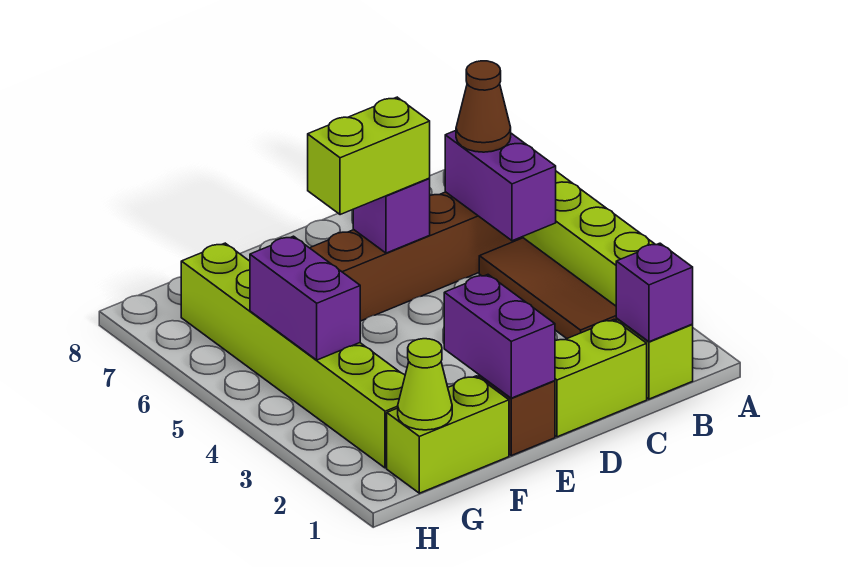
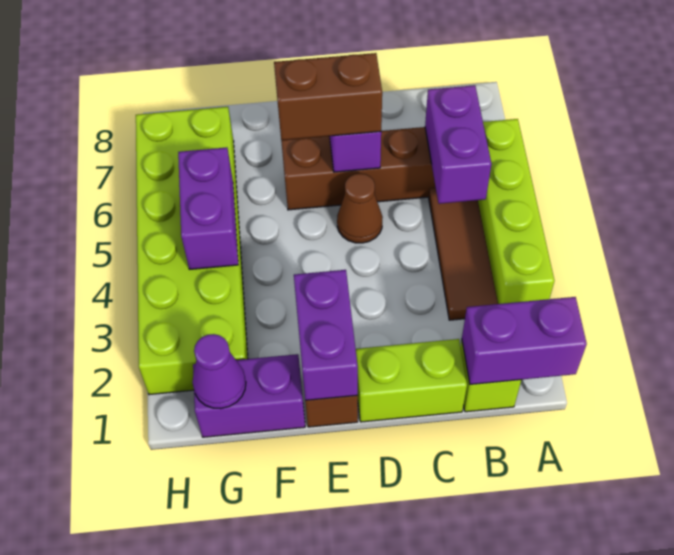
purple brick B1 level 2 -> purple brick A1:B1 level 2
brown cone B6 level 3 -> brown cone D5 level 1
lime brick D6:E6 level 3 -> brown brick D6:E6 level 3
lime brick F1:G1 level 1 -> purple brick F1:G1 level 1
lime cone G1 level 2 -> purple cone G1 level 2
lime brick G2:G7 level 1 -> lime brick G2:H7 level 1

